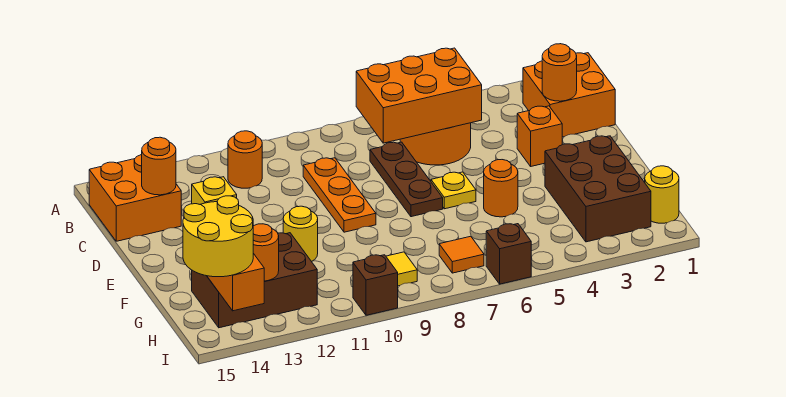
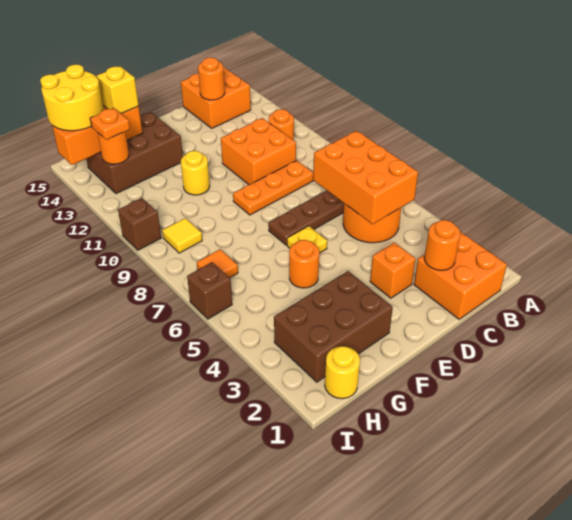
none -> orange brick C10:D11 level 1
brown brick G12:H14 level 1 -> brown brick F13:H14 level 1
none -> orange plate H13 level 3

